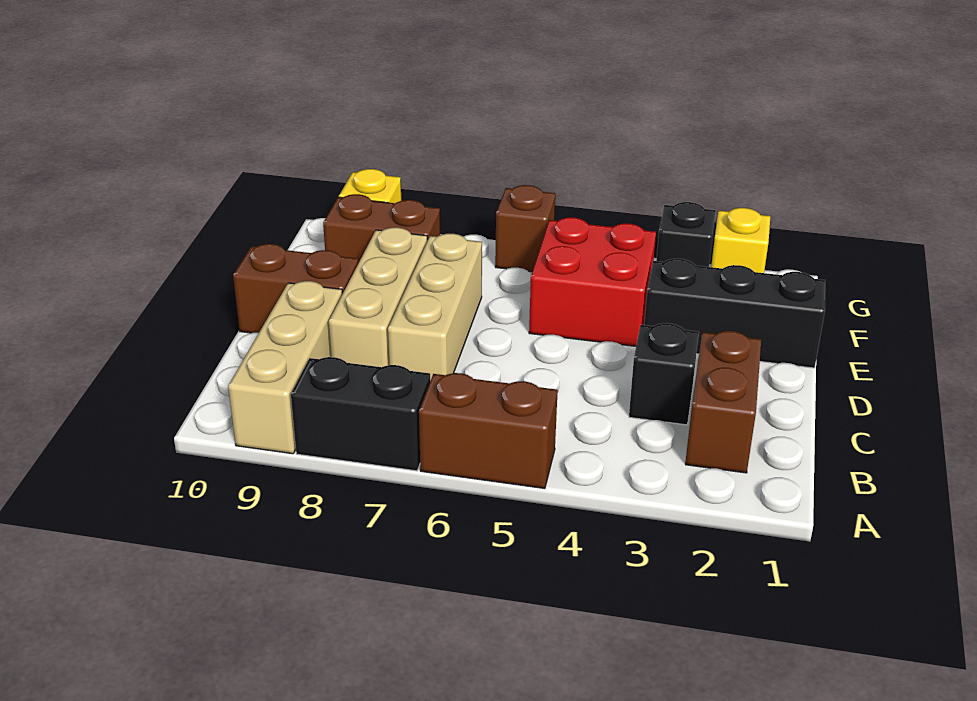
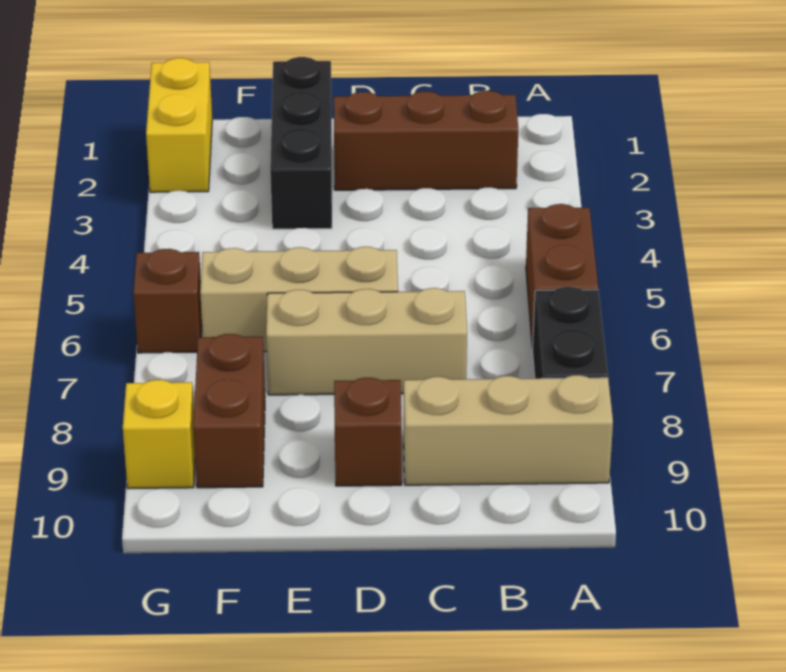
brown brick B2:C2 level 1 -> brown brick B2:D2 level 1
black brick C3 level 1 -> none
tan brick C8:E8 level 1 -> tan brick D6:F6 level 1
brown brick D9:D10 level 1 -> brown brick D9 level 1
red brick E4:F5 level 1 -> none
yellow brick G2 level 1 -> yellow brick G1:G2 level 1
black brick G3 level 1 -> none

